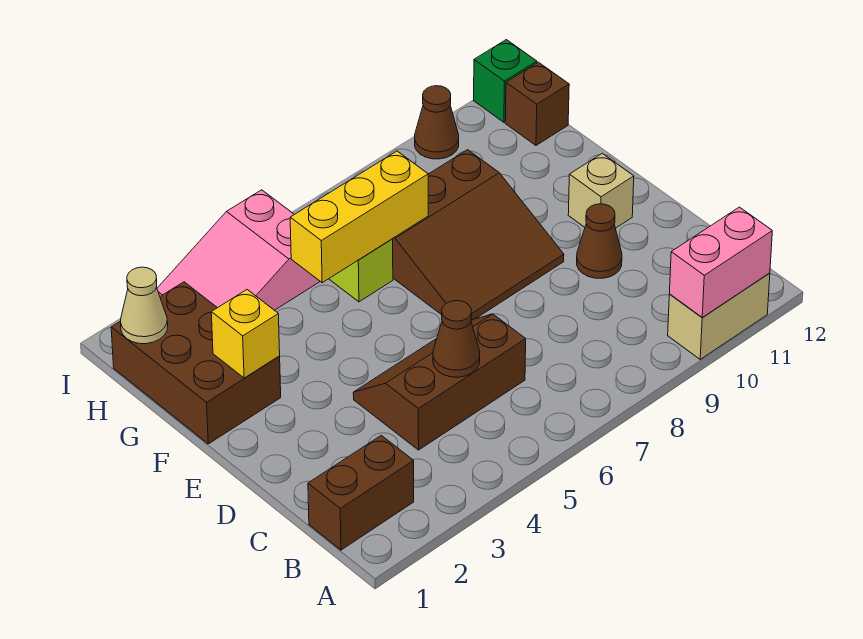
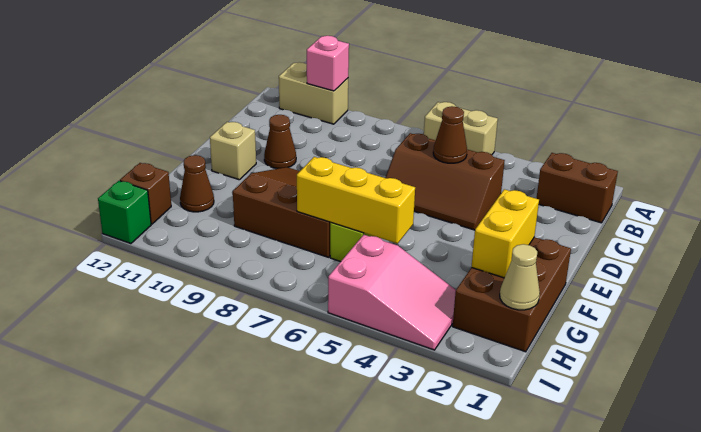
none -> tan brick A5:A6 level 1
pink brick A10:A11 level 2 -> pink brick A10 level 2
yellow brick F2 level 2 -> yellow brick F2:G2 level 2
brown cone I10 level 1 -> brown cone G11 level 1

